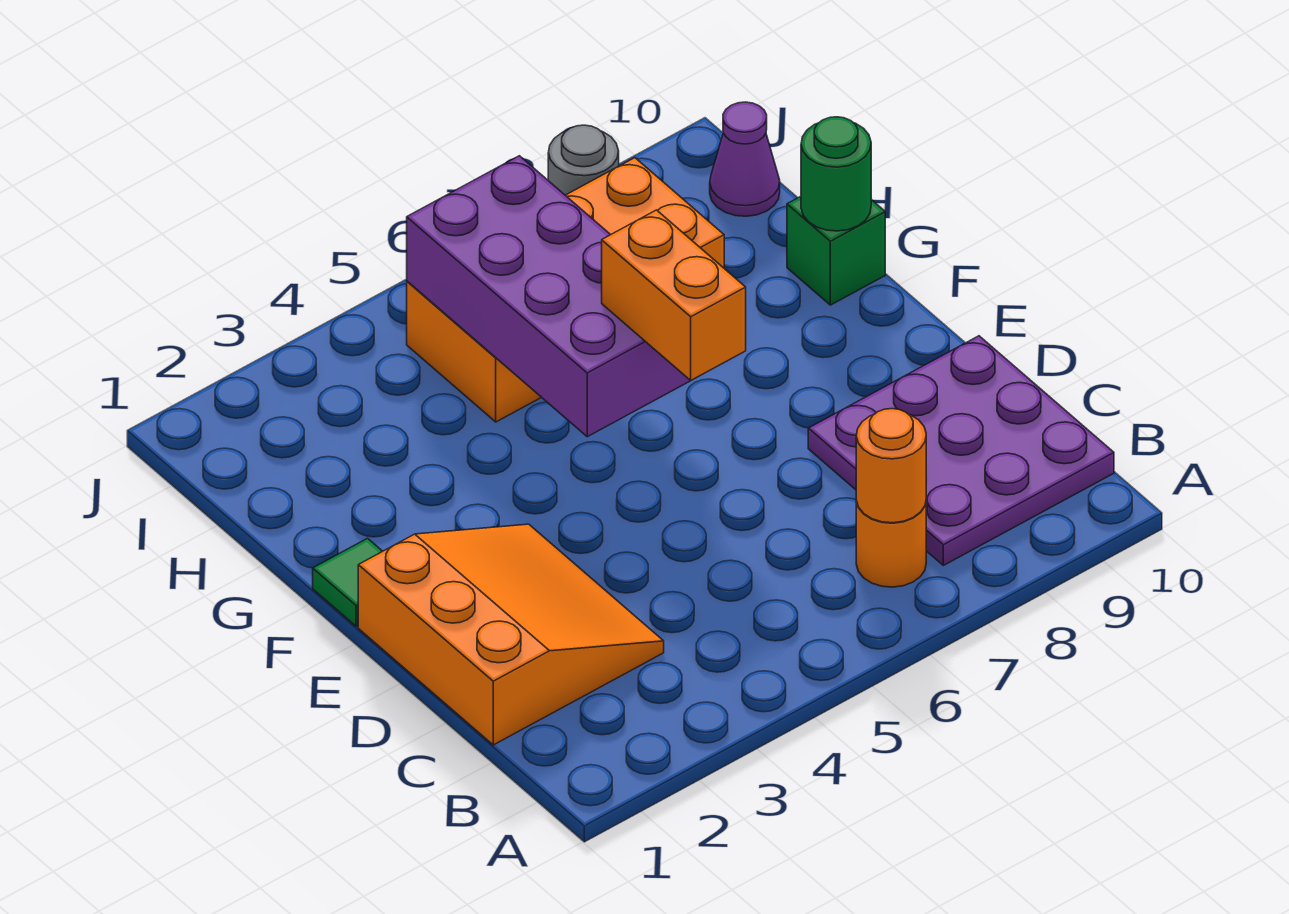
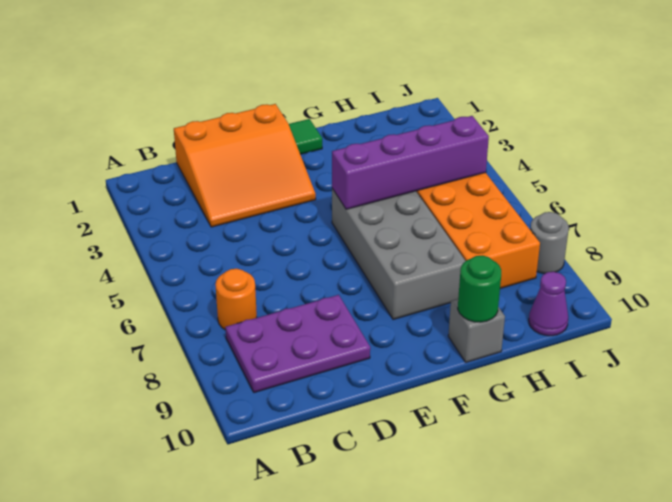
orange round brick B7 level 2 -> none
purple plate B8:D10 level 1 -> purple plate B8:D9 level 1
orange brick E6:F6 level 3 -> none
none -> grey brick F5:G8 level 1
purple brick F5:I6 level 2 -> purple brick F5:I5 level 2
green brick G10 level 1 -> grey brick G10 level 1

